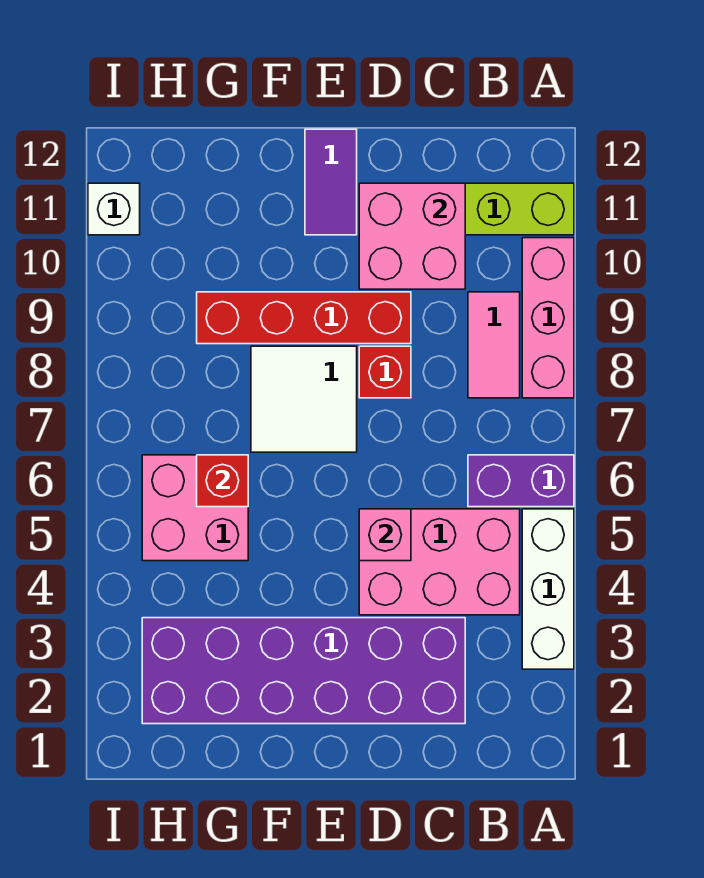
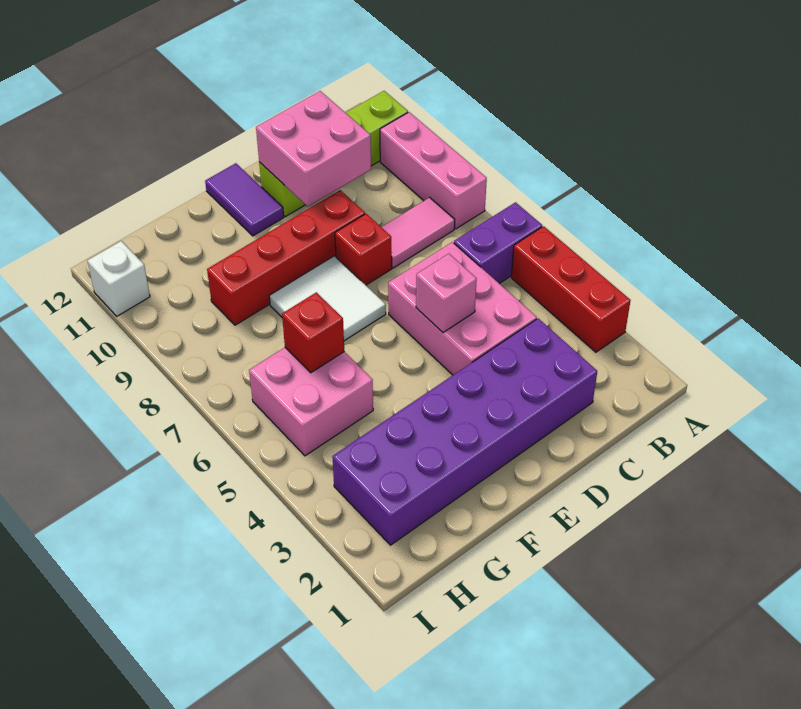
white brick A3:A5 level 1 -> red brick A3:A5 level 1
pink brick B4:D5 level 1 -> pink brick C4:D6 level 1
pink tile B8:B9 level 1 -> pink tile B8:C8 level 1

